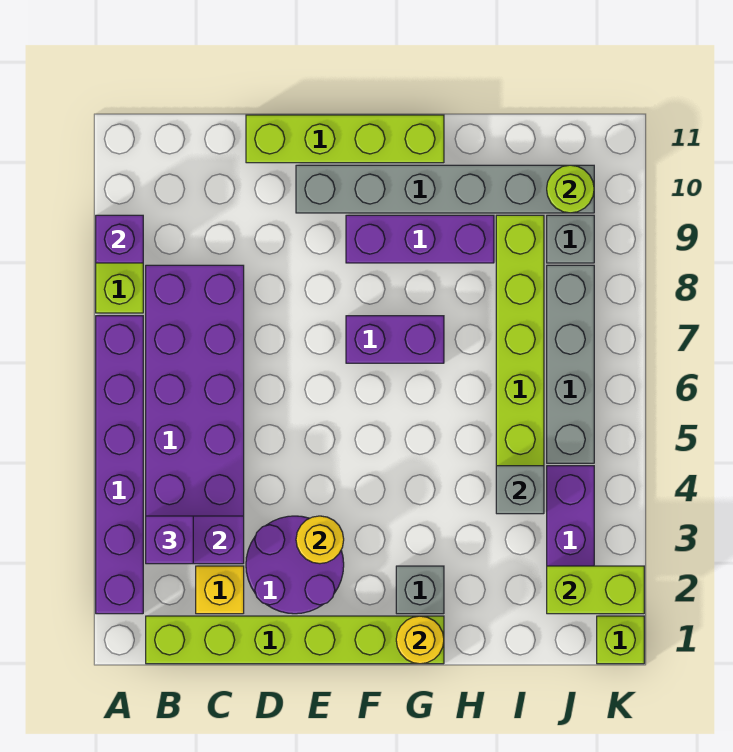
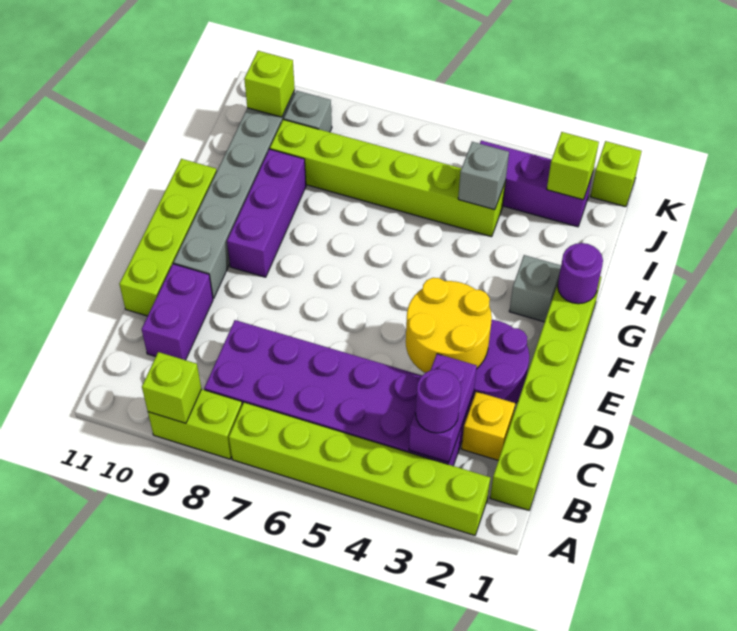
purple brick A2:A7 level 1 -> lime brick A2:A7 level 1
purple brick A9 level 2 -> lime brick A9 level 2
purple brick B3 level 3 -> purple round brick B3 level 3
yellow round brick E3 level 2 -> yellow round brick D3:E4 level 2
purple brick F7:G7 level 1 -> purple brick C10:D10 level 1
yellow round brick G1 level 2 -> purple round brick G1 level 2
lime brick J2:K2 level 2 -> lime brick J2 level 2
grey brick J5:J8 level 1 -> none
lime round brick J10 level 2 -> lime brick J10 level 2

